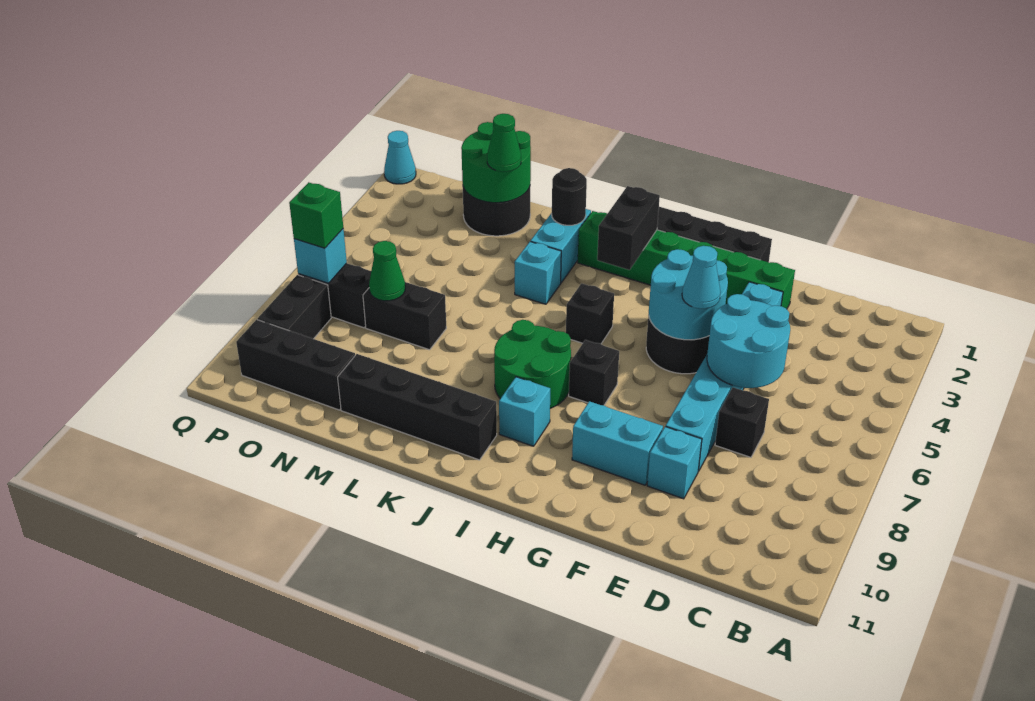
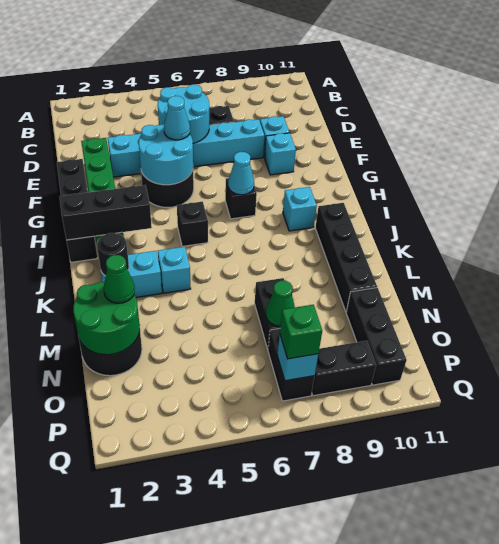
cyan brick F9:G9 level 1 -> cyan brick F9 level 1
black brick I2:I3 level 2 -> black brick I1:I3 level 2
green round brick I7:J8 level 1 -> none
cyan cone Q1 level 1 -> cyan cone H7 level 2

